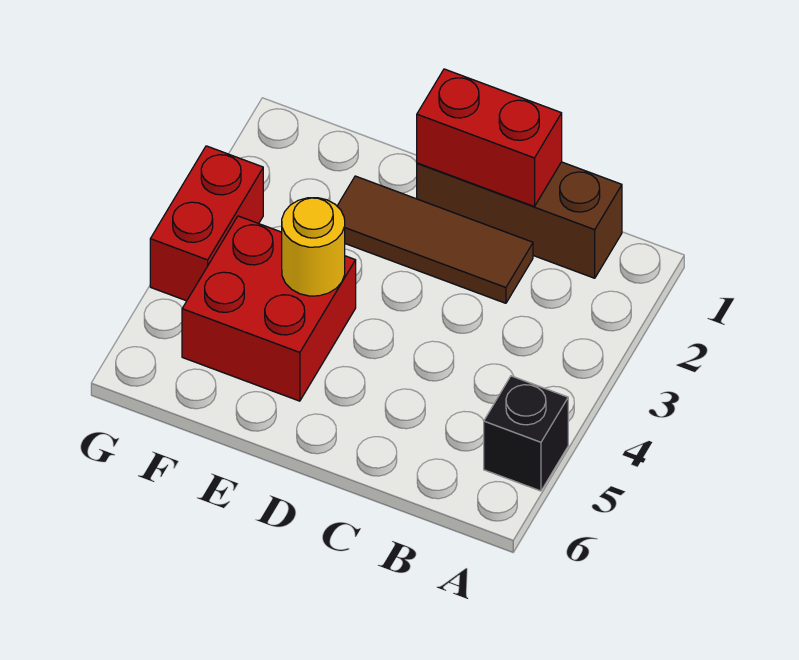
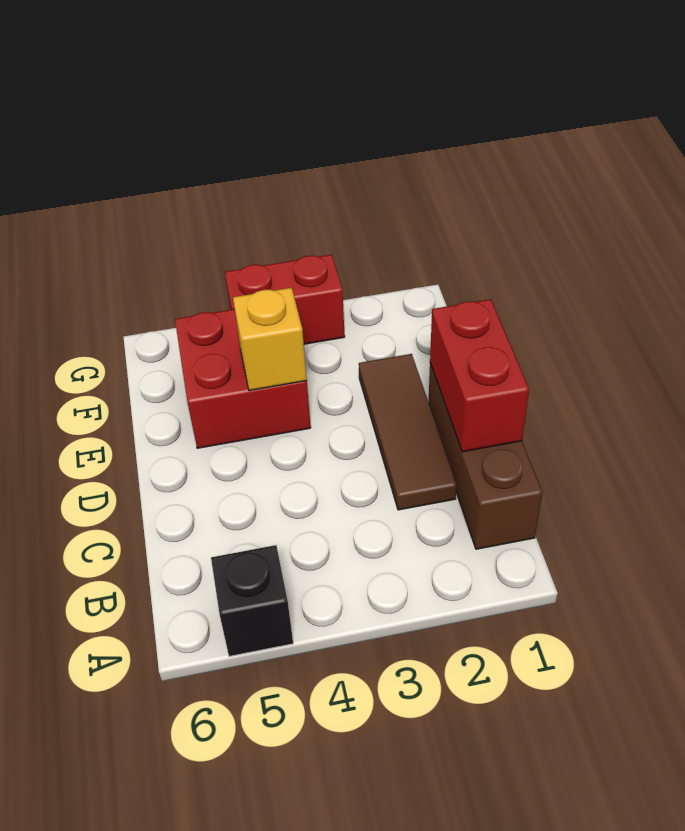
yellow round brick E4 level 2 -> yellow brick E4 level 2

